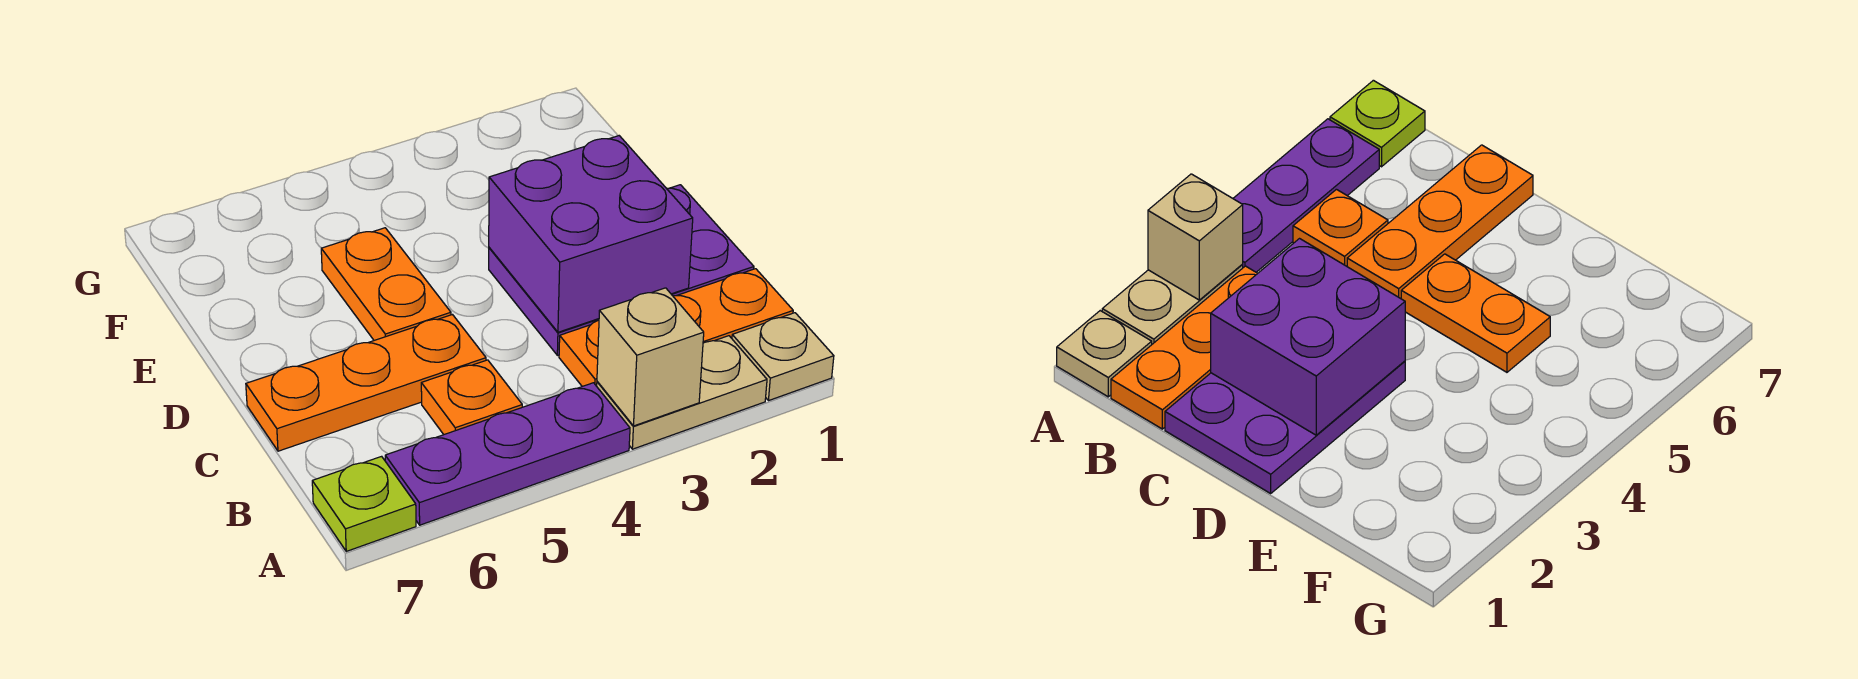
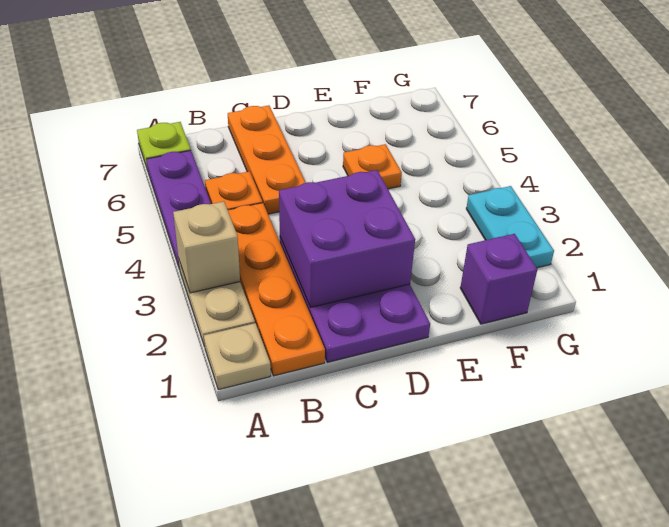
orange plate B1:B3 level 1 -> orange plate B1:B4 level 1
orange plate D5:E5 level 1 -> orange plate E5 level 1
none -> purple brick F1 level 1
none -> cyan plate G2:G3 level 1

